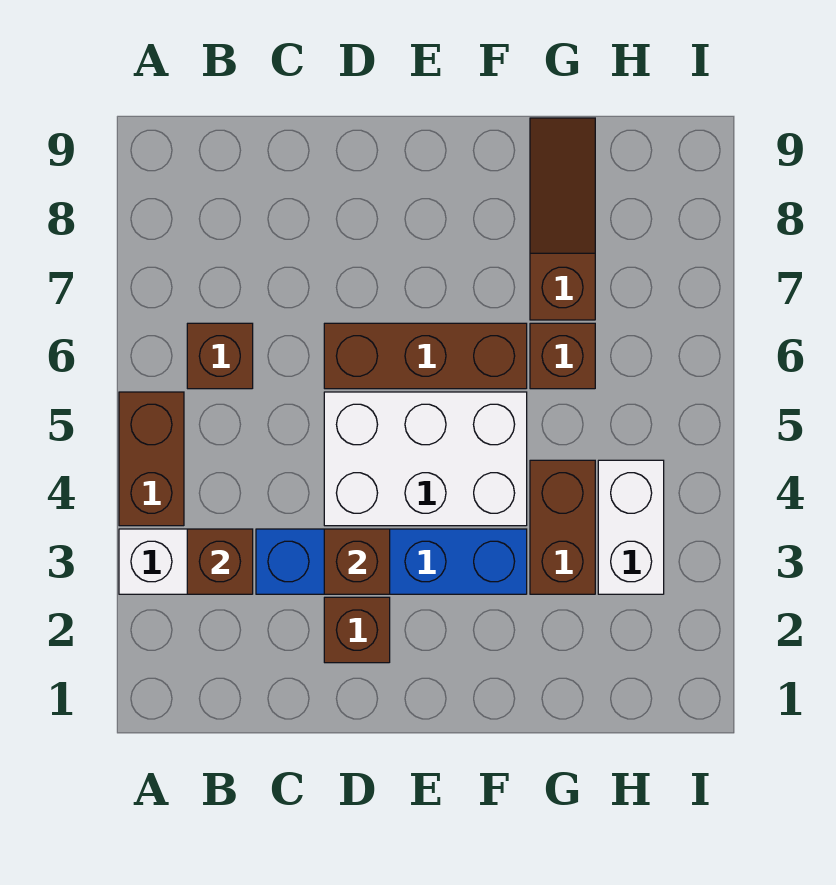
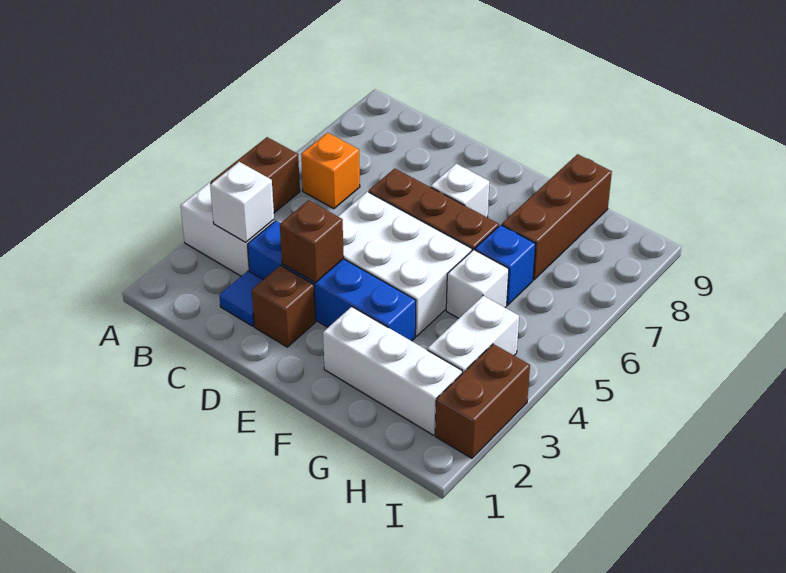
brown brick B3 level 2 -> white brick B3 level 2
brown brick B6 level 1 -> orange brick B6 level 1
none -> blue tile C2 level 1
none -> white brick E7 level 1
none -> white brick F2:H2 level 1
brown brick G3:G4 level 1 -> brown brick I2:I3 level 1
none -> white brick G5 level 1
brown brick G6 level 1 -> blue brick G6 level 1
brown slope G7:G9 level 1 top 7 -> brown brick G7:G9 level 1

